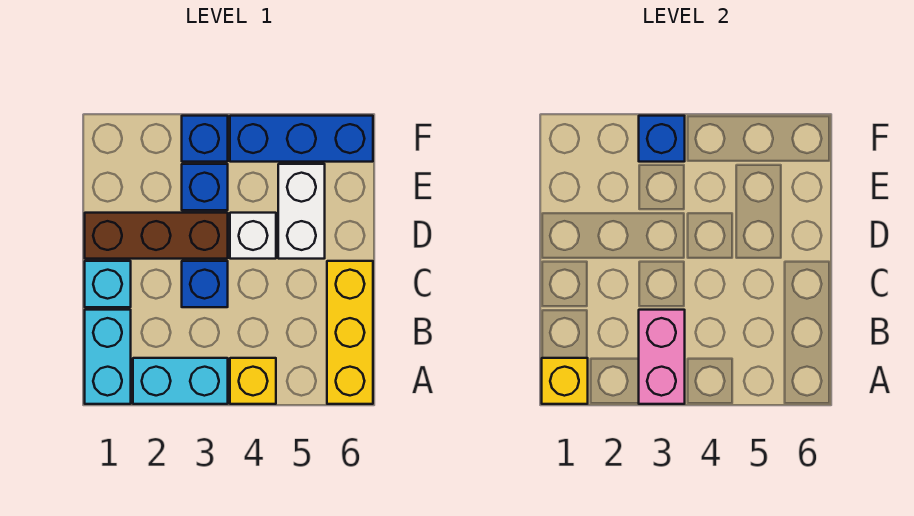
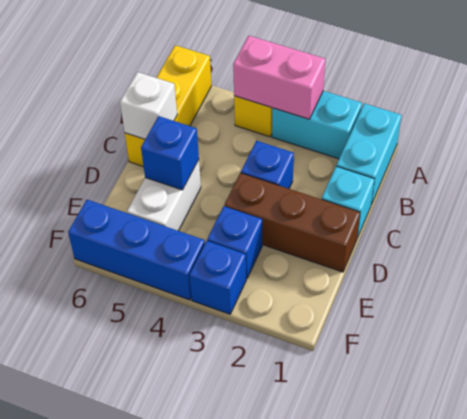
yellow brick A1 level 2 -> none
pink brick A3:B3 level 2 -> pink brick A3:A4 level 2
white brick D4 level 1 -> white brick C6 level 2
blue brick F3 level 2 -> blue brick D5 level 2

